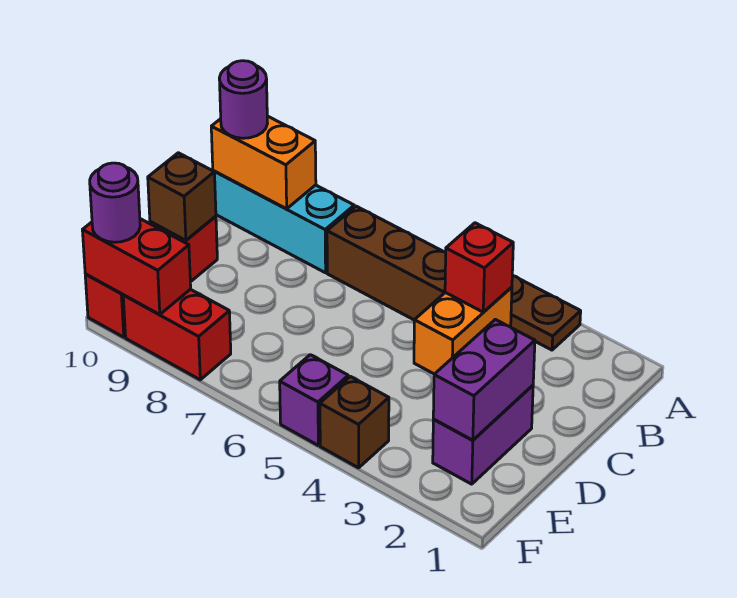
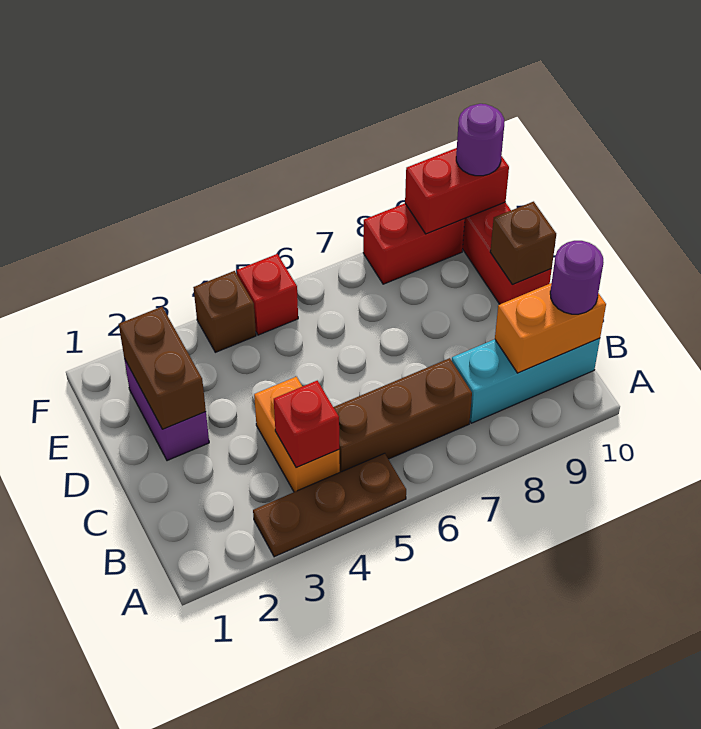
purple brick D2:E2 level 2 -> brown brick D2:E2 level 2
purple brick F5 level 1 -> red brick F5 level 1

